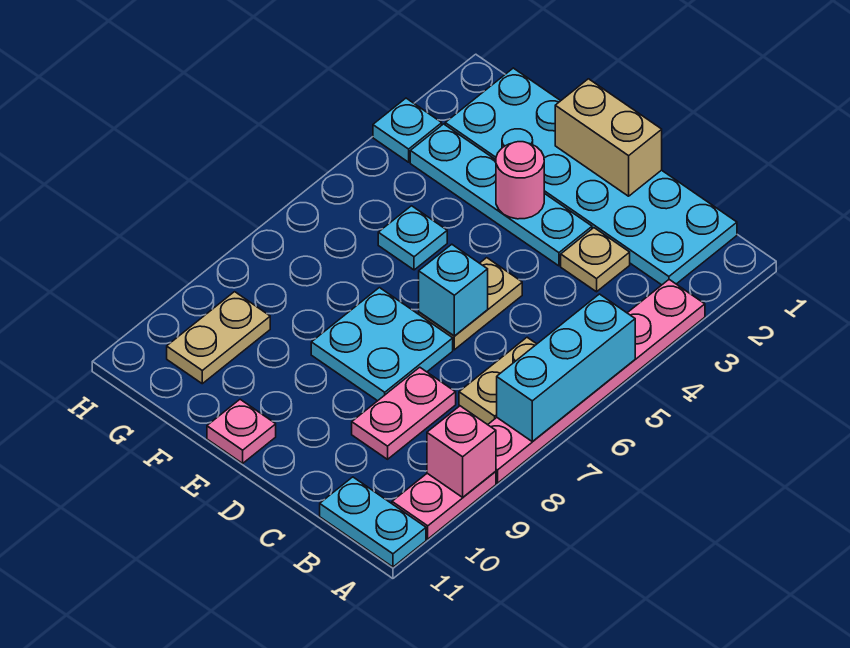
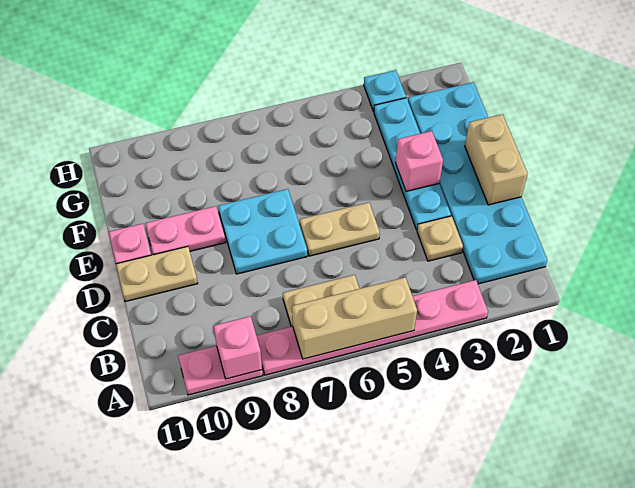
cyan brick A5:A7 level 2 -> tan brick A5:A7 level 2
cyan plate A11:B11 level 1 -> none
pink plate C8:C9 level 1 -> pink plate E9:E10 level 1
cyan brick D6 level 2 -> none
pink round brick E3 level 2 -> pink brick E3 level 2
cyan plate F5 level 1 -> none
tan plate G9:G10 level 1 -> tan plate D10:D11 level 1

